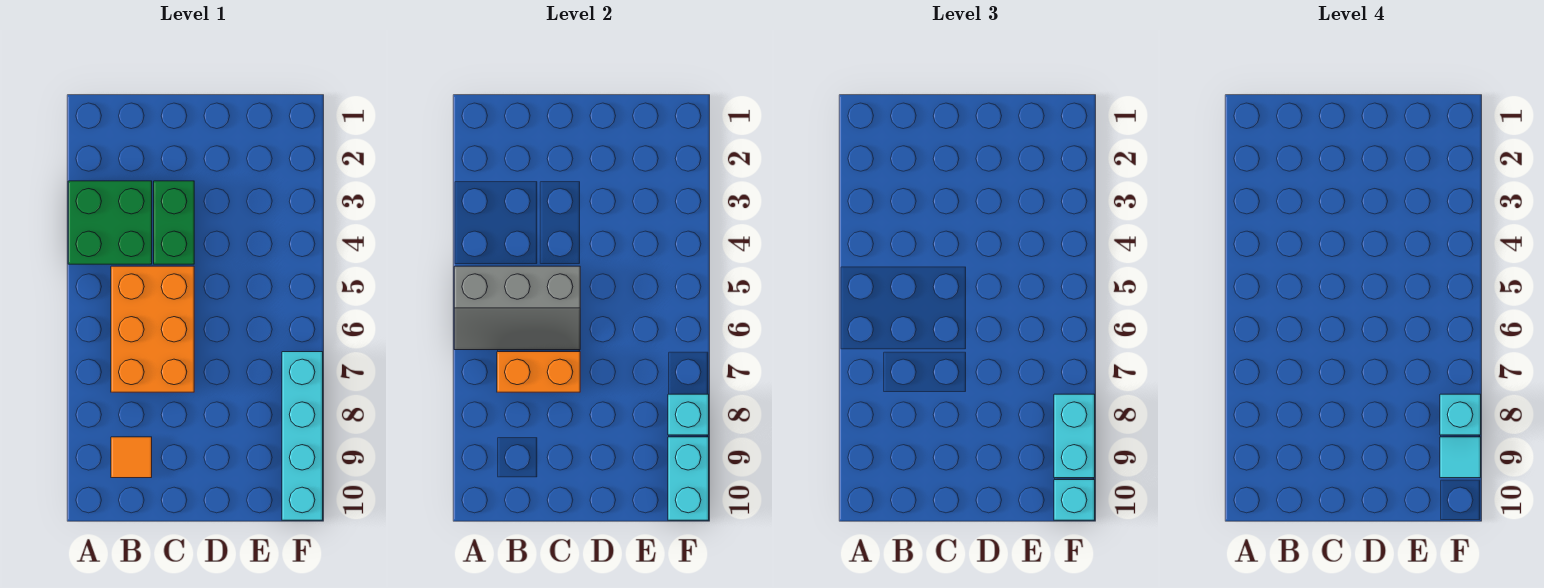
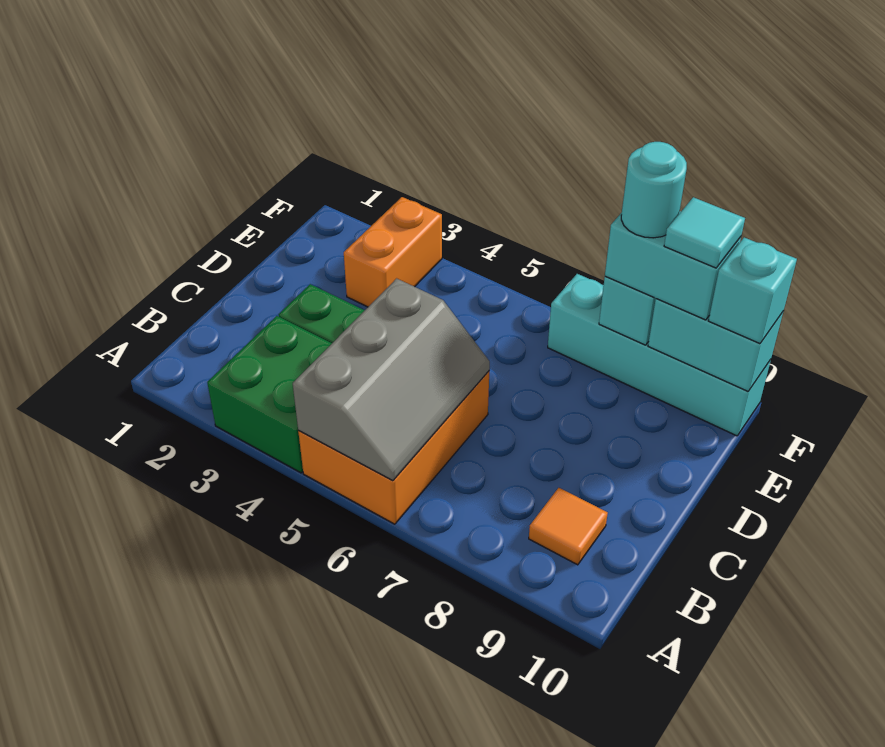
orange brick B5:C7 level 1 -> orange brick A5:C6 level 1
orange brick B7:C7 level 2 -> orange brick E3:F3 level 1
cyan brick F8 level 4 -> cyan round brick F8 level 4

